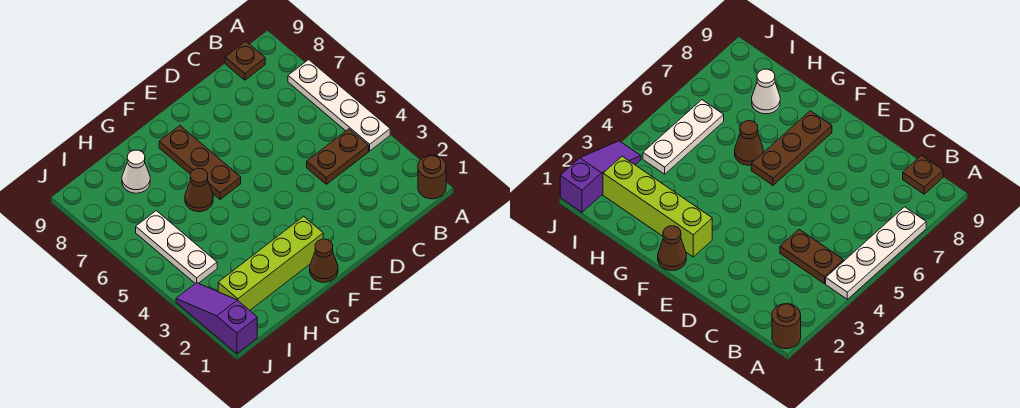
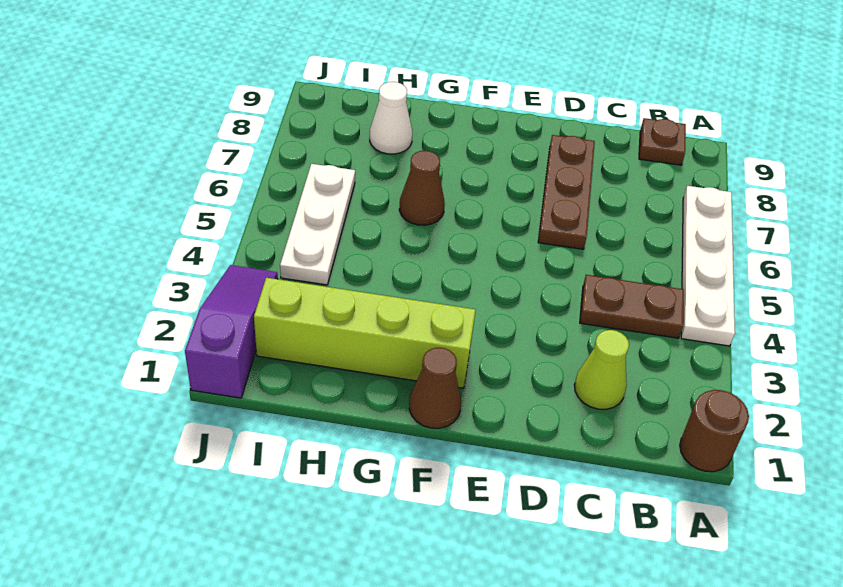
none -> lime cone C2 level 1
brown plate F6:F8 level 1 -> brown plate D6:D8 level 1

